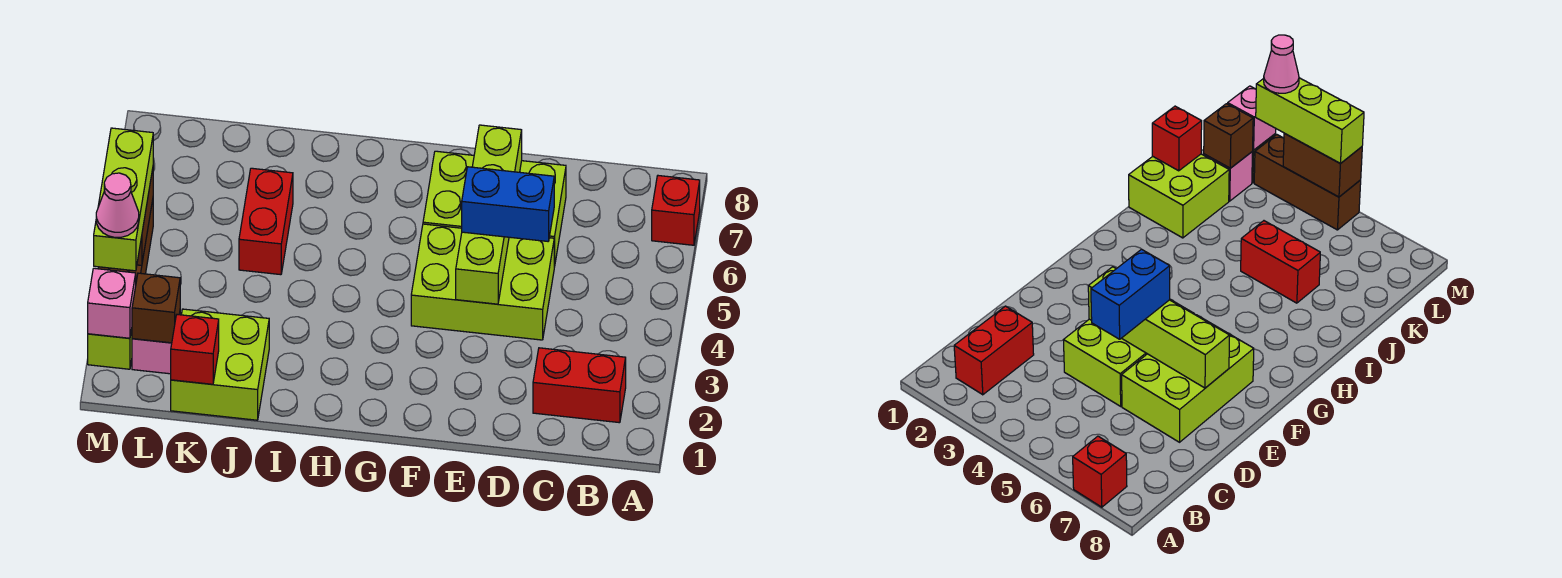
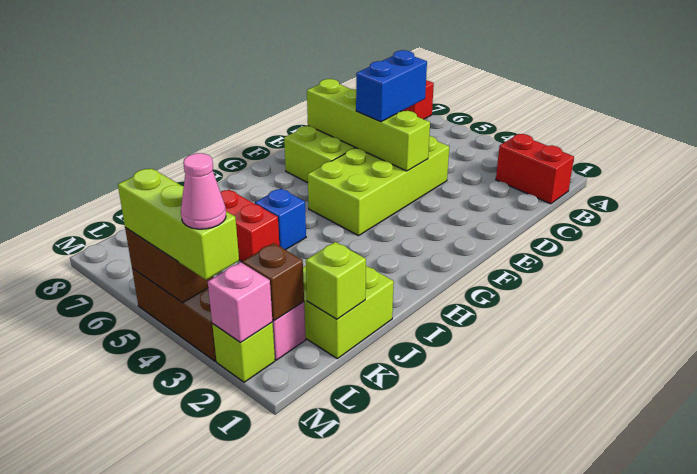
red brick B2:C2 level 1 -> red brick B1:B2 level 1
lime brick D4:F5 level 1 -> lime brick D4:G5 level 1
none -> blue brick I5 level 1
red brick K1 level 2 -> lime brick K1 level 2

